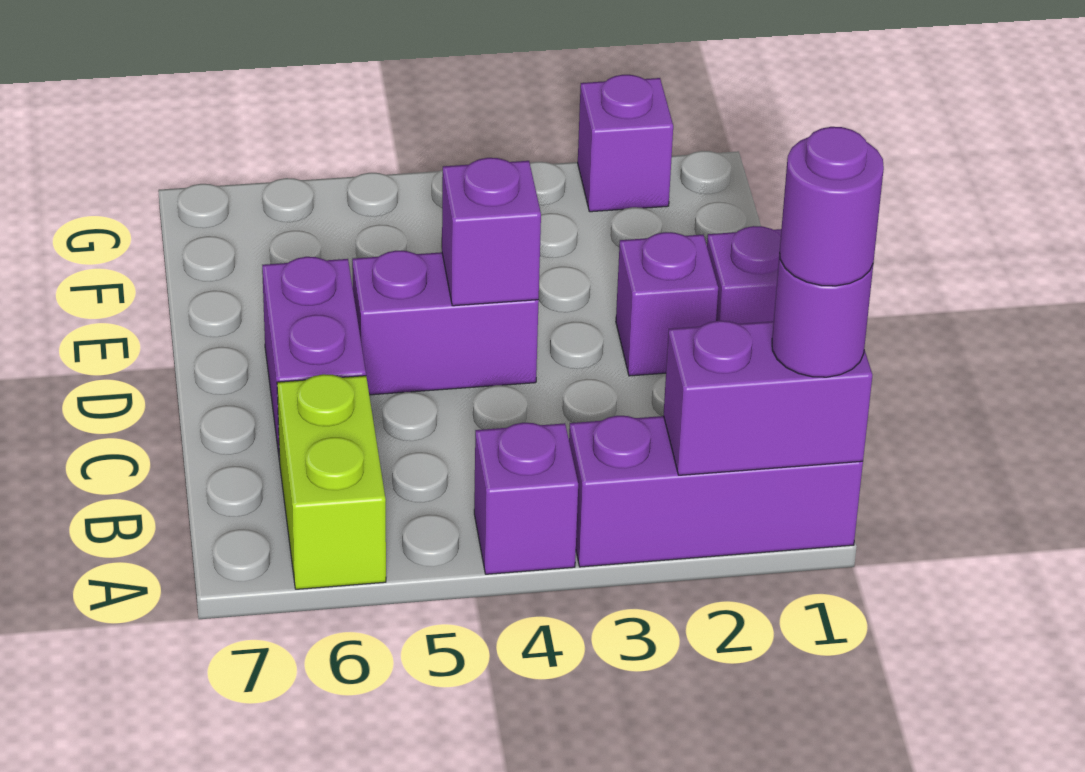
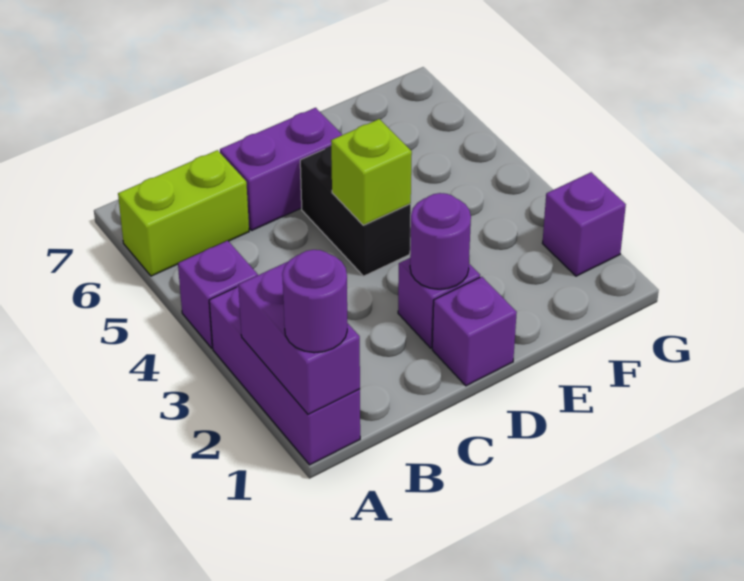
purple round brick A1 level 4 -> purple round brick D2 level 2
purple brick D4:D5 level 1 -> black brick D4:D5 level 1
purple brick D4 level 2 -> lime brick D4 level 2

